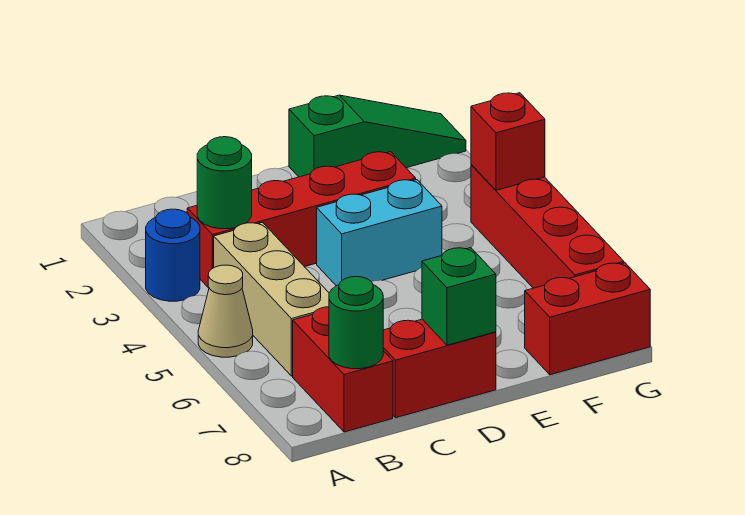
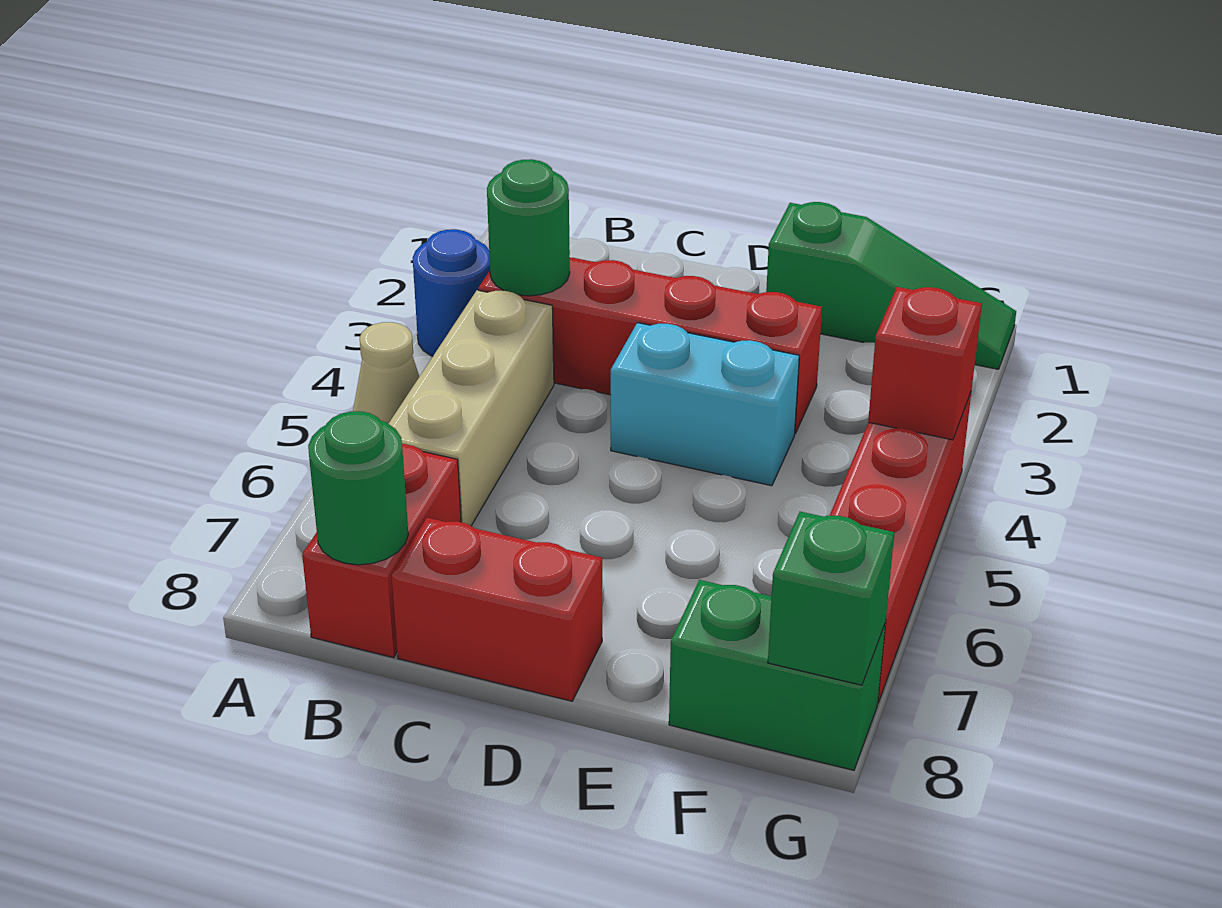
green brick D8 level 2 -> green brick G8 level 2
red brick F8:G8 level 1 -> green brick F8:G8 level 1

